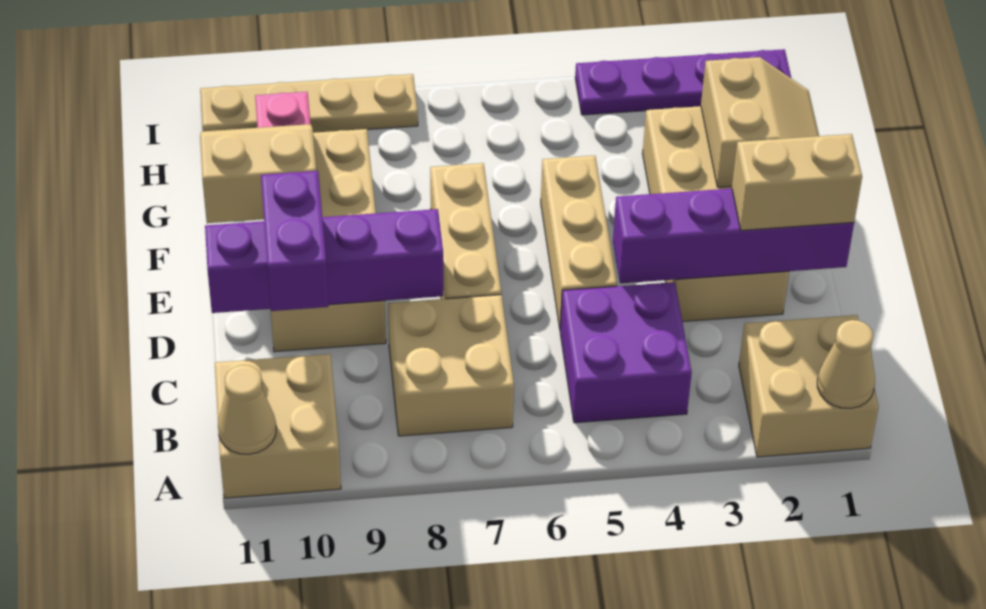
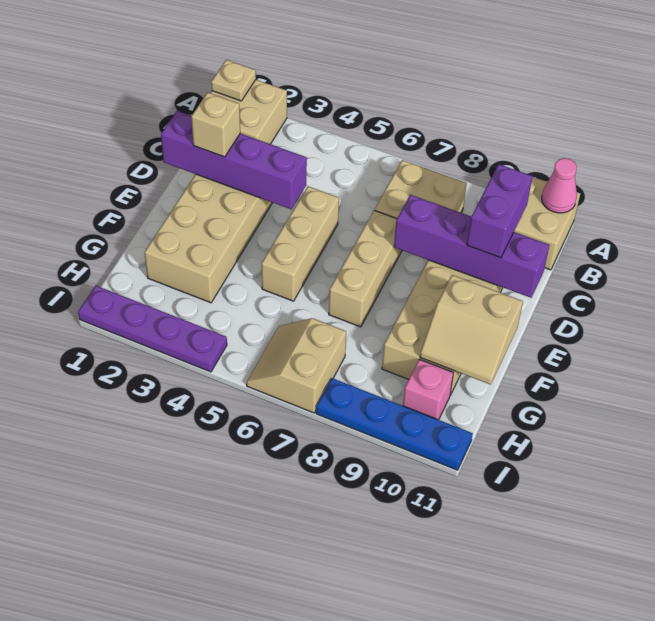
tan cone A1 level 2 -> tan plate A1 level 2
tan cone A11 level 2 -> pink cone A11 level 2
purple brick B4:C5 level 1 -> none
tan brick D1:D2 level 3 -> tan brick D2 level 3
tan slope F1:G2 level 2 top 2 -> tan slope H6:I7 level 1 top 7
tan plate I8:I11 level 1 -> blue plate I8:I11 level 1

